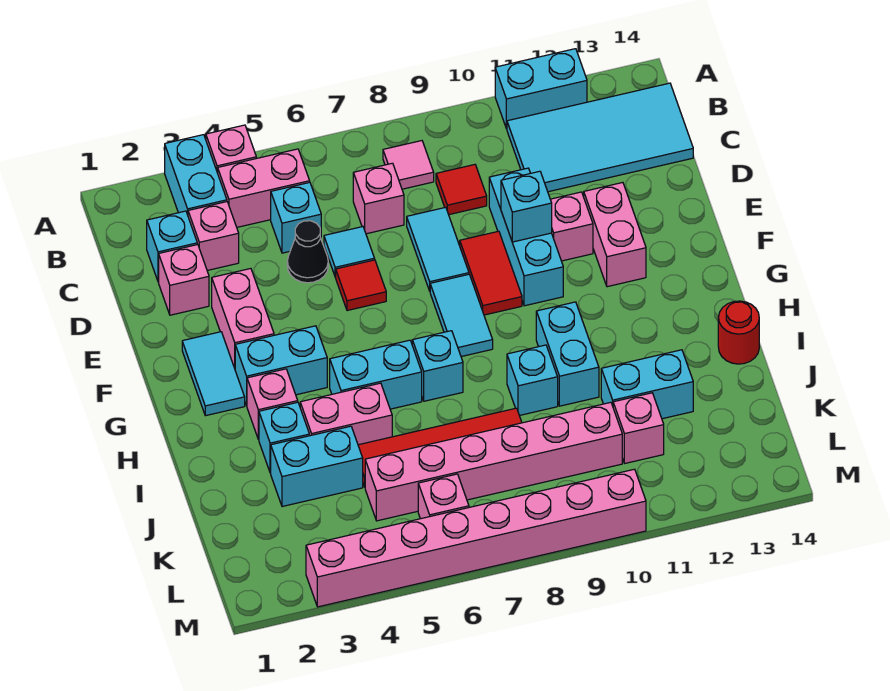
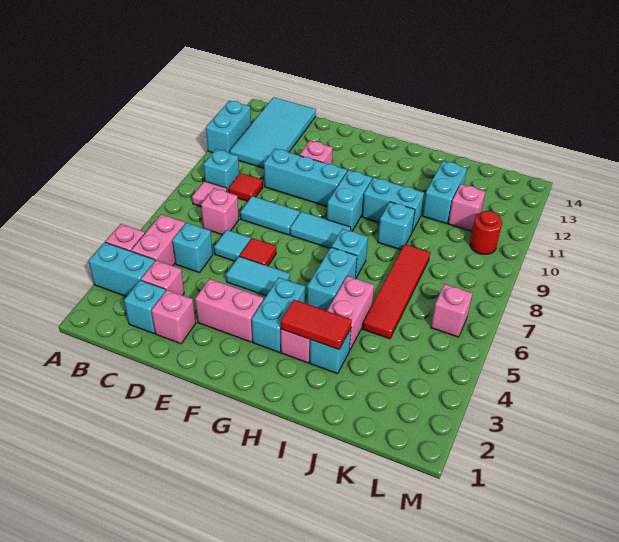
black cone D5 level 1 -> none
red tile E9:F9 level 1 -> red tile H3:I3 level 2
cyan brick E10 level 2 -> cyan brick B9 level 1
pink brick E12:F12 level 1 -> none
cyan tile F2:G2 level 1 -> cyan tile E5:F5 level 1
red round brick I14 level 1 -> red round brick L10 level 1
cyan brick J3:J4 level 1 -> cyan brick G9:G10 level 1
pink brick K5:K10 level 1 -> none
pink brick M3:M10 level 1 -> none

